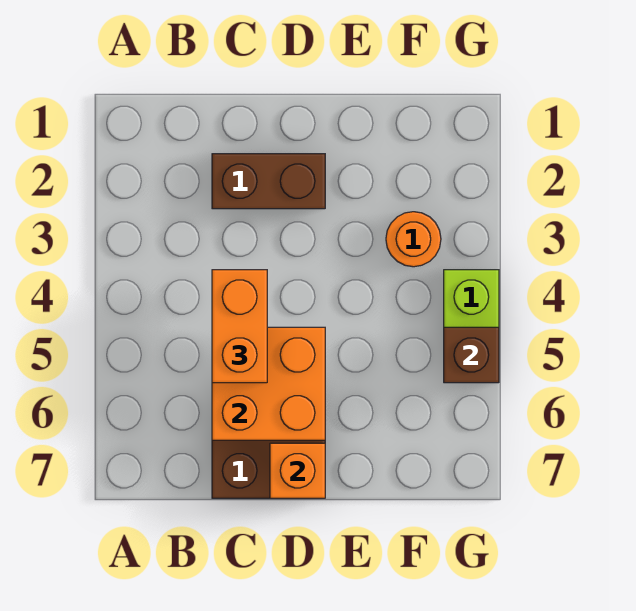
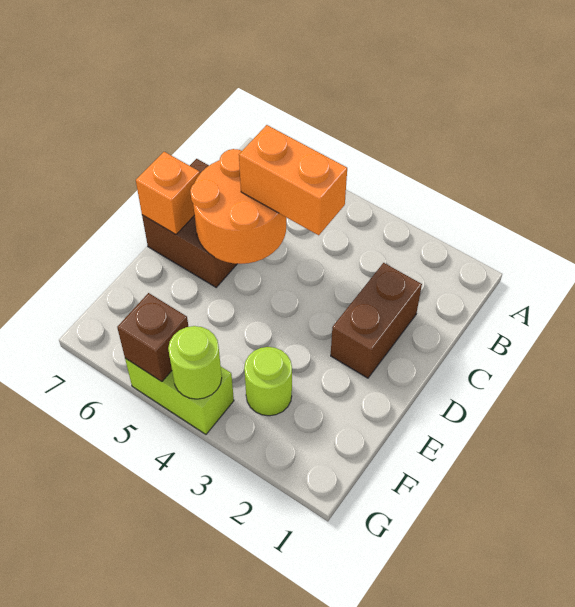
orange brick C5:D6 level 2 -> orange round brick C5:D6 level 2
orange round brick F3 level 1 -> lime round brick F3 level 1
none -> lime round brick G4 level 2

